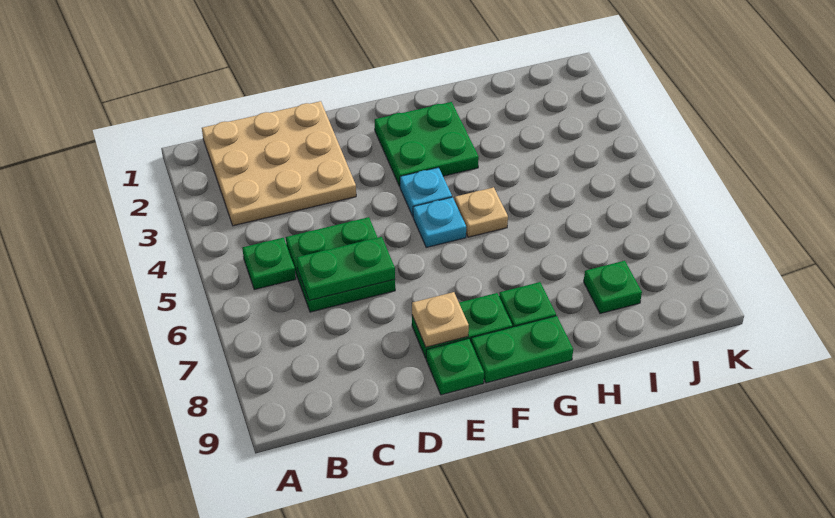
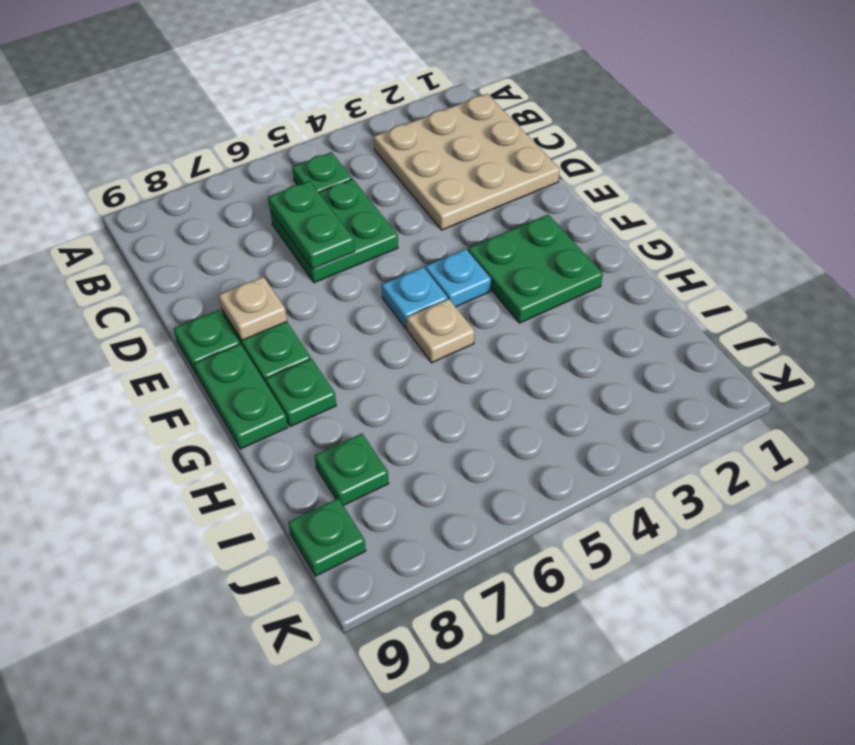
none -> green plate J9 level 1

